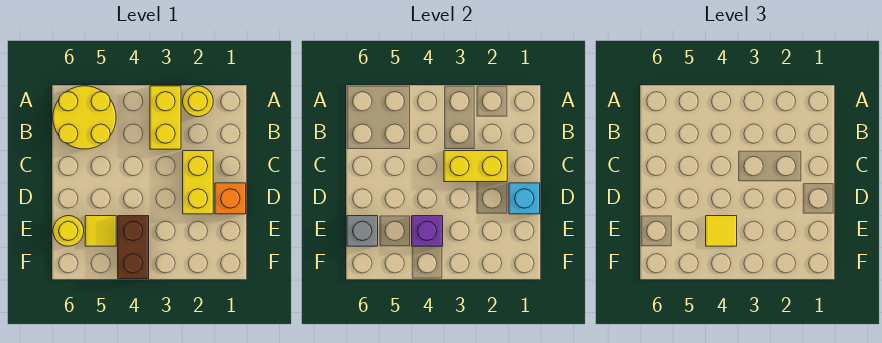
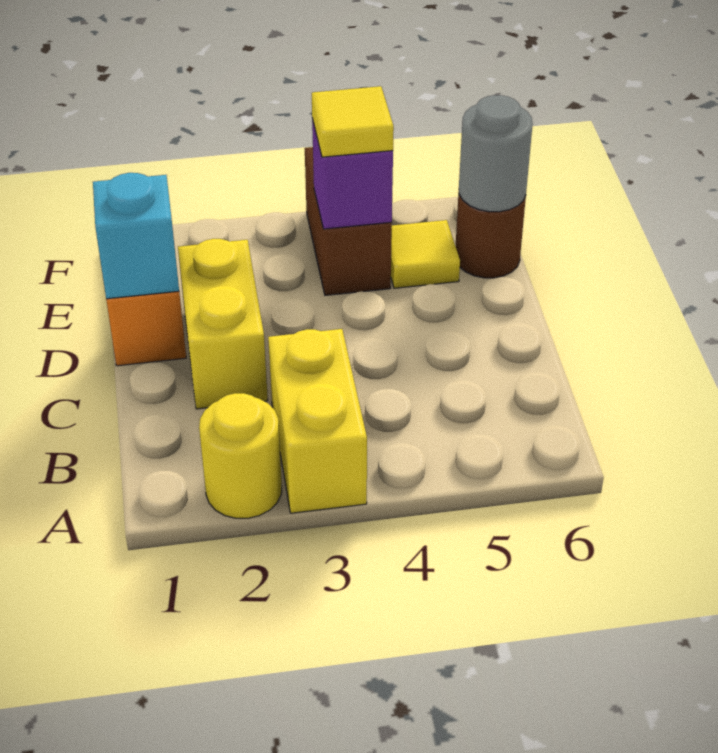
yellow round brick A5:B6 level 1 -> none
yellow brick C2:C3 level 2 -> none
yellow round brick E6 level 1 -> brown round brick E6 level 1
grey brick E6 level 2 -> grey round brick E6 level 2

